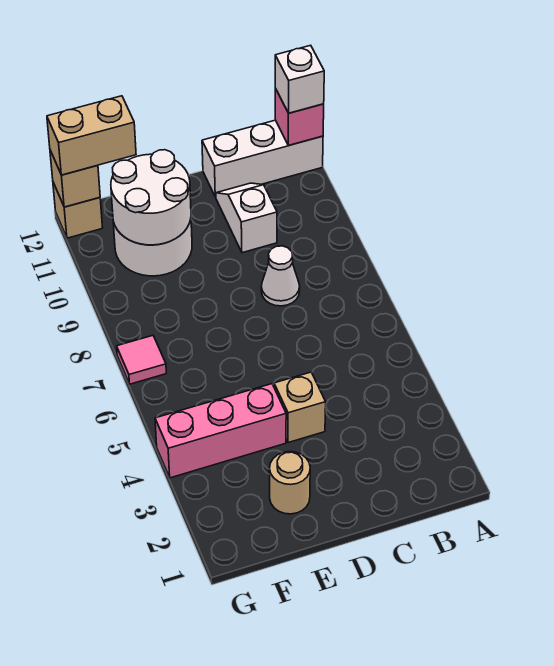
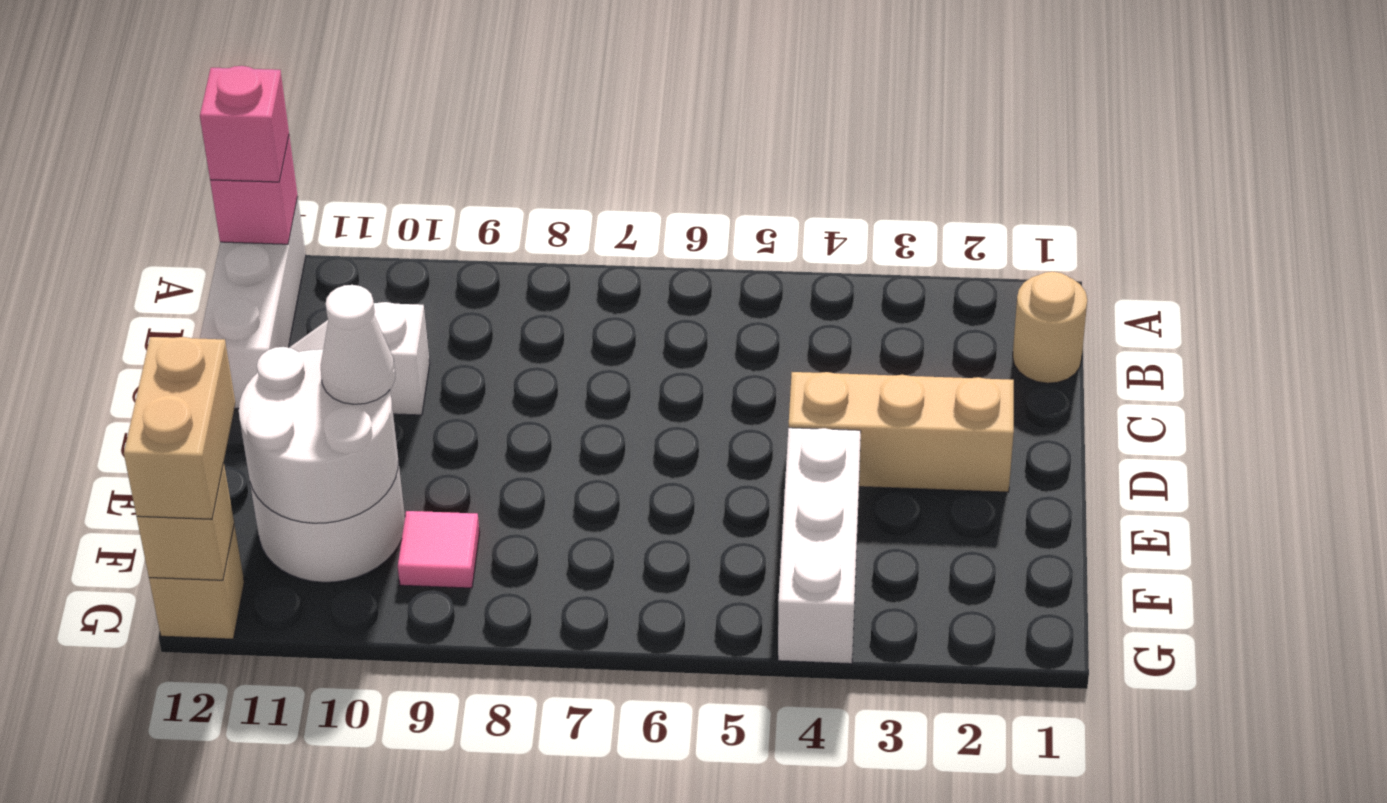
white brick A12 level 3 -> pink brick A12 level 3
white cone C8 level 1 -> white cone E10 level 3
tan brick D4 level 1 -> tan brick D2:D4 level 1
tan round brick E2 level 1 -> tan round brick B1 level 1
pink brick E4:G4 level 1 -> white brick E4:G4 level 1
pink tile G7 level 1 -> pink tile F9 level 1

